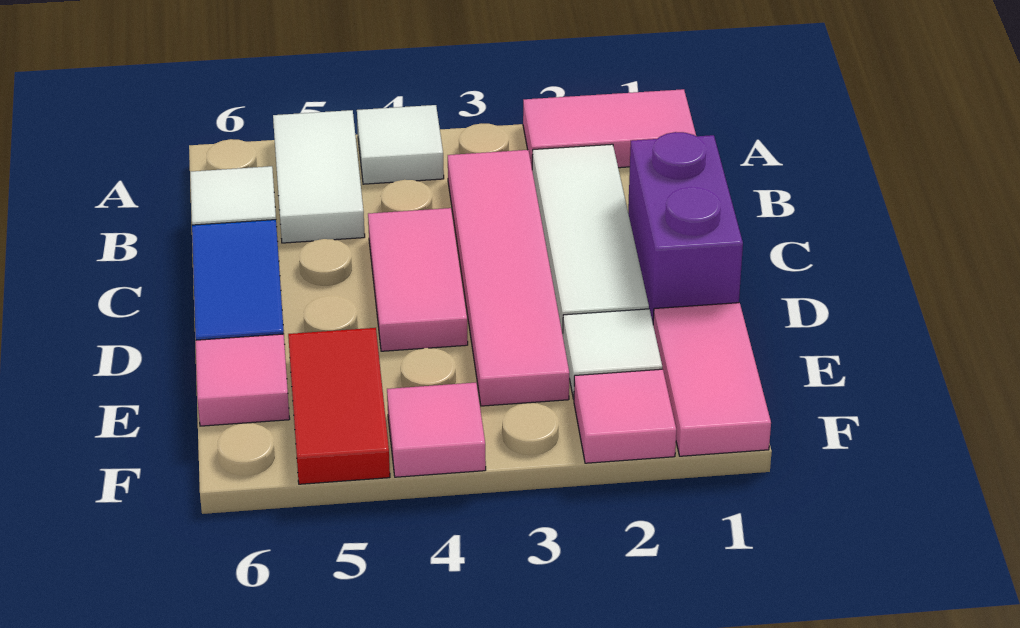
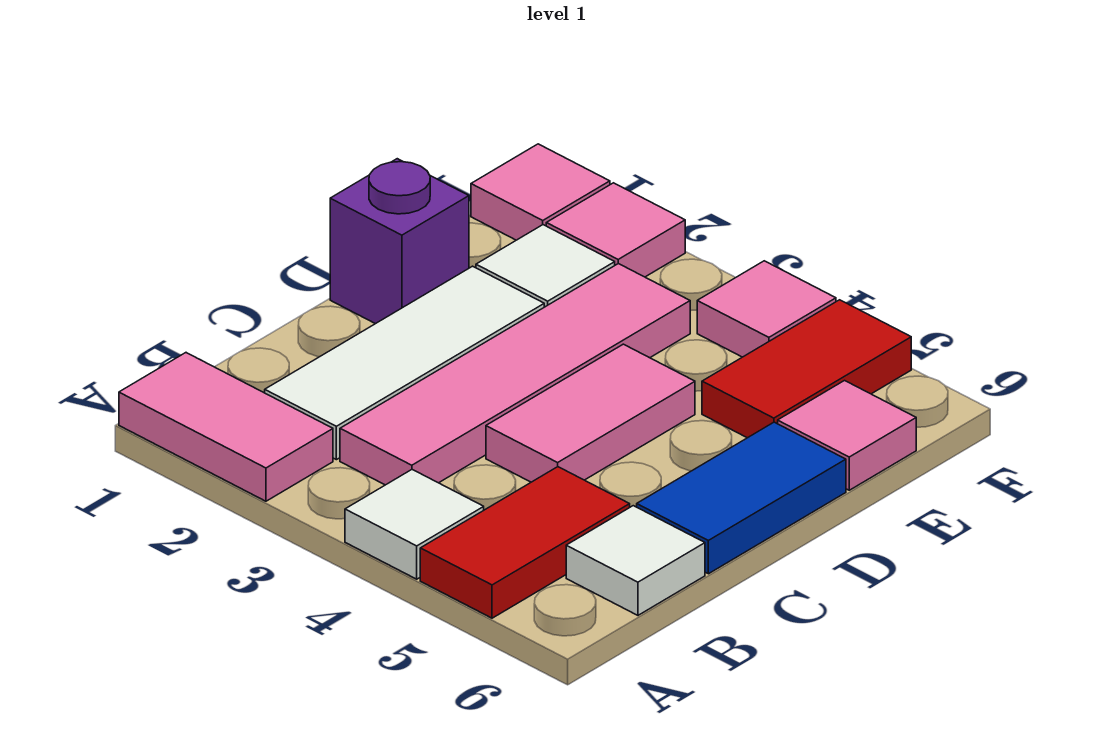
white tile A5:B5 level 1 -> red tile A5:B5 level 1
purple brick C1:D1 level 1 -> purple brick D1 level 1
pink tile E1:F1 level 1 -> pink tile F1 level 1

